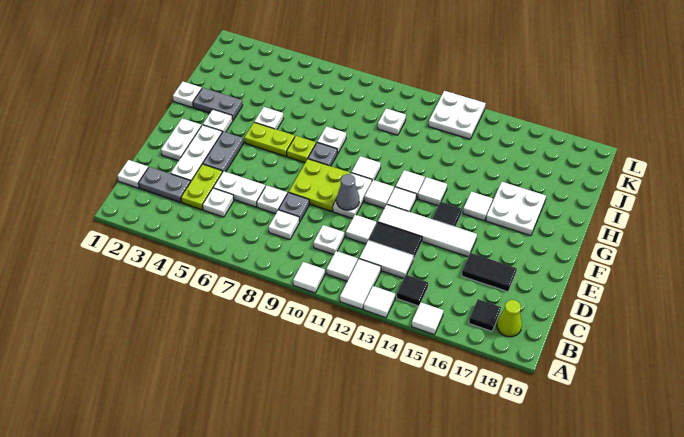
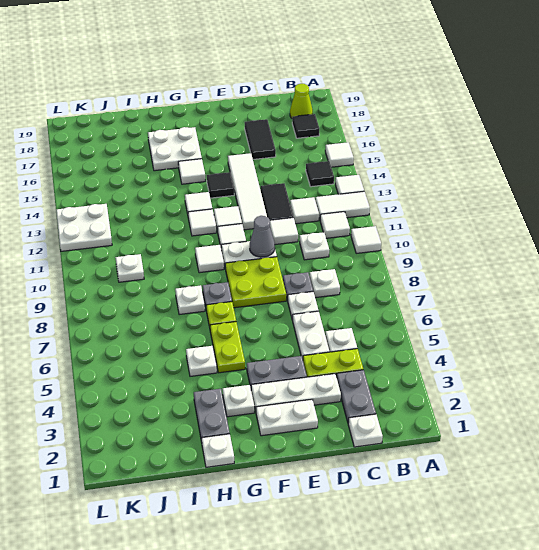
white tile C12:C13 level 1 -> white tile C12 level 1

